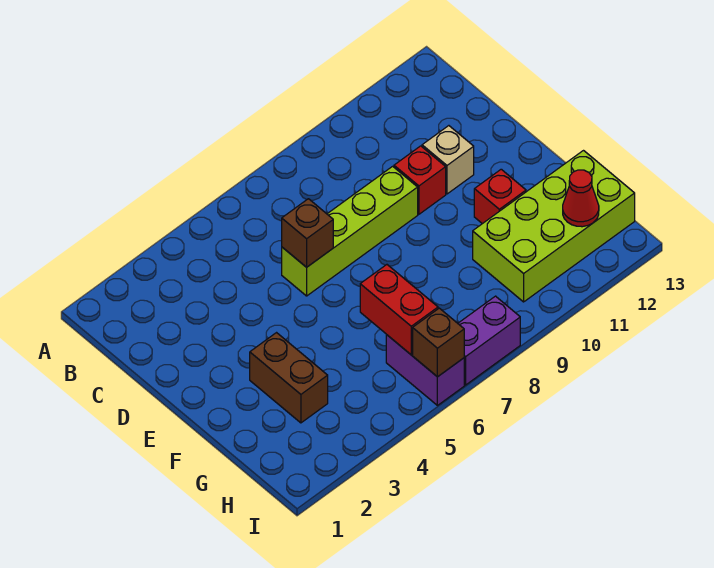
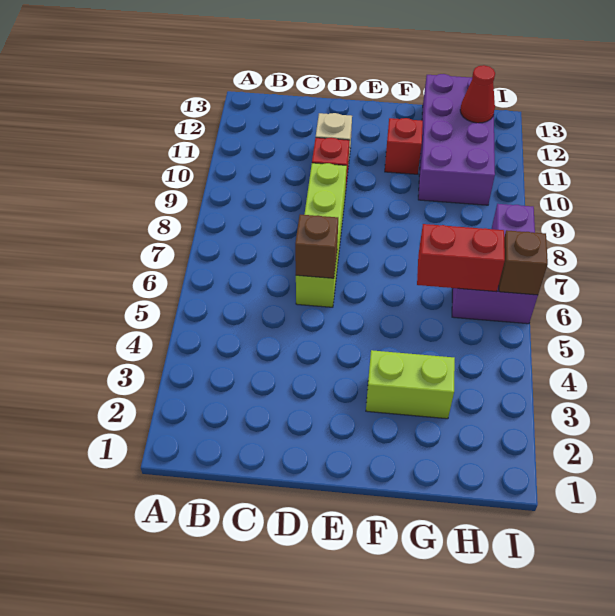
brown brick F3:G3 level 1 -> lime brick F3:G3 level 1
lime brick G10:H13 level 1 -> purple brick G10:H13 level 1

